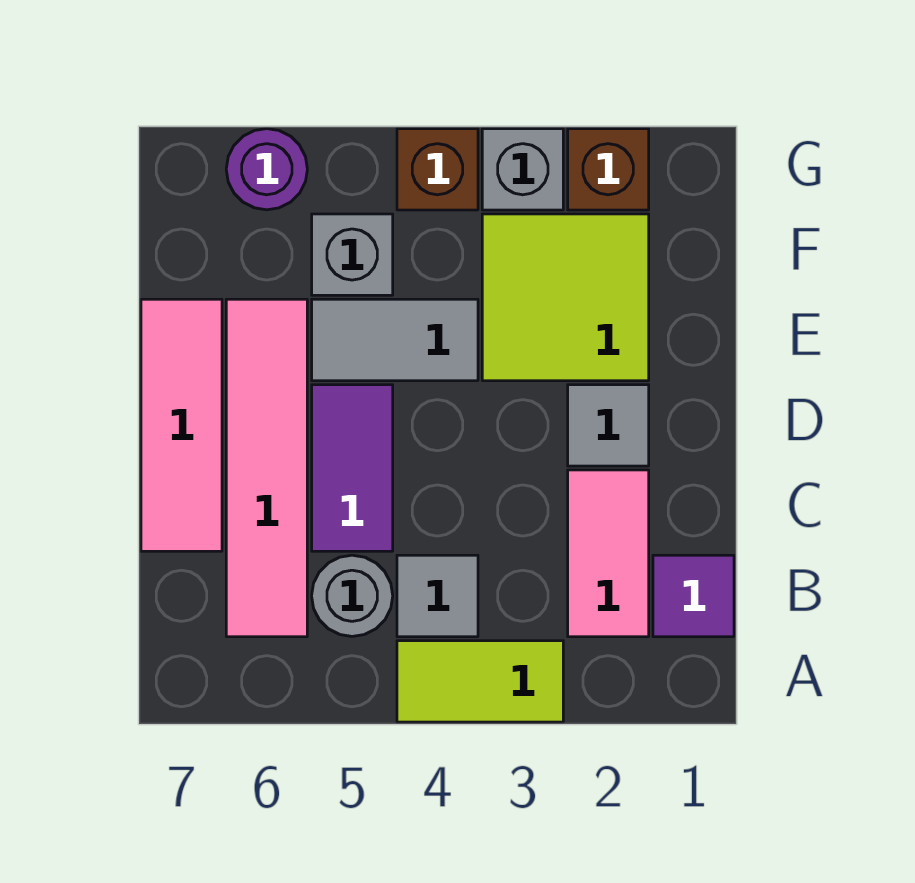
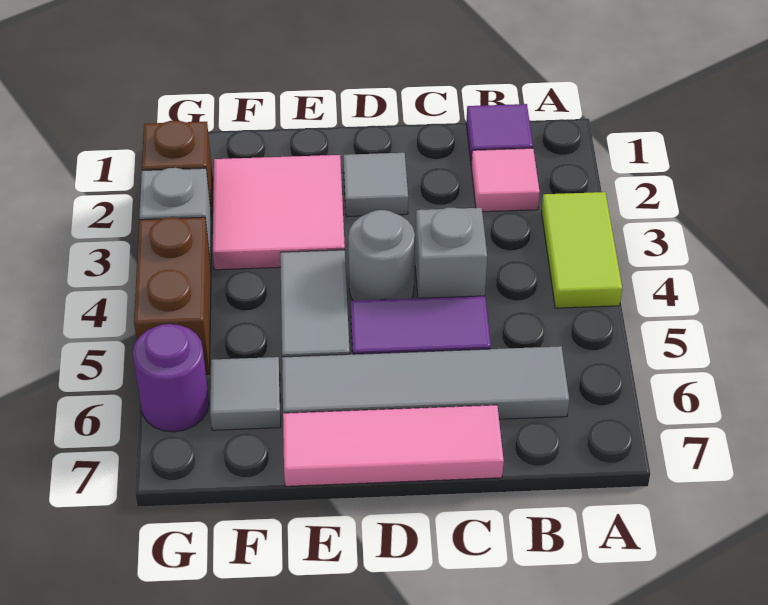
pink tile B2:C2 level 1 -> pink tile B2 level 1
grey tile B4 level 1 -> grey tile F6 level 1
grey round brick B5 level 1 -> grey round brick D4 level 1
pink tile B6:E6 level 1 -> grey tile B6:E6 level 1
lime tile E2:F3 level 1 -> pink tile E2:F3 level 1
grey brick F5 level 1 -> grey brick C4 level 1
brown brick G4 level 1 -> brown brick G4:G5 level 1

